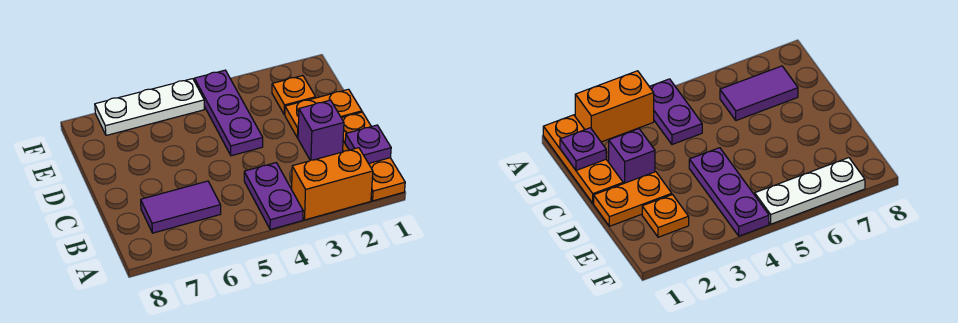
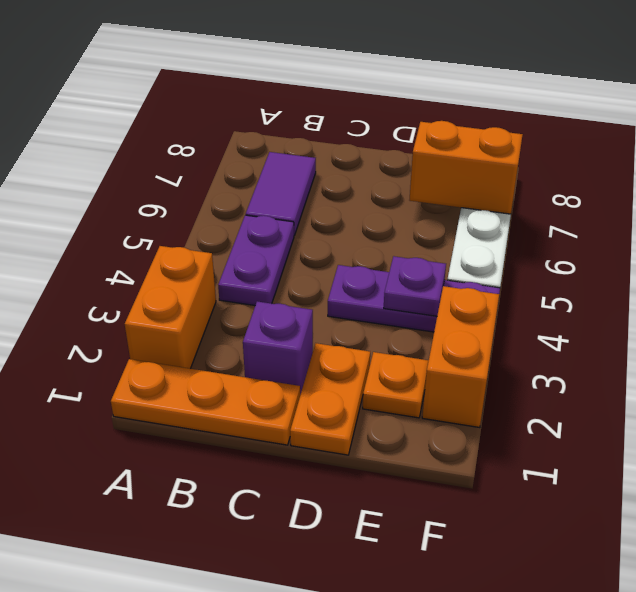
purple plate A4:B4 level 1 -> purple plate B4:B5 level 1
purple plate B1 level 2 -> purple plate E4 level 2
none -> orange brick E7:F7 level 2
none -> orange brick F2:F3 level 1

